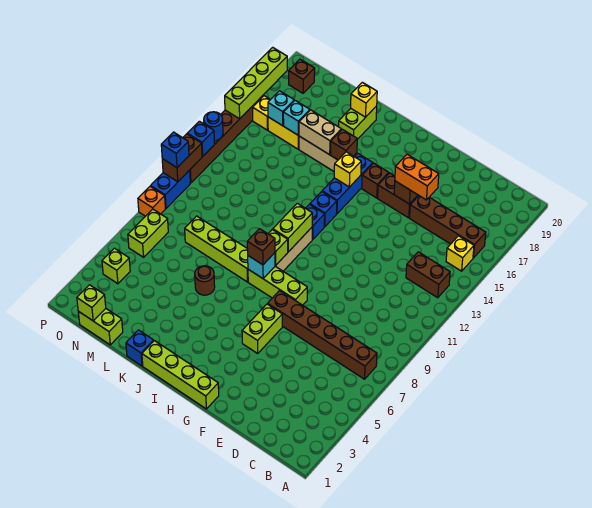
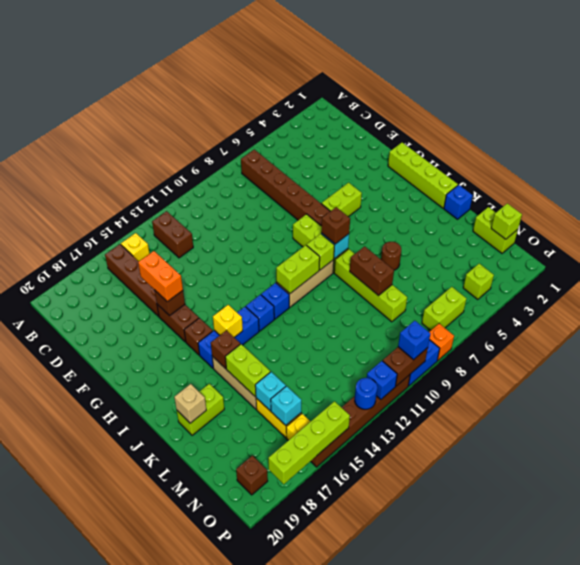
none -> brown brick K8:L8 level 2
tan brick K16:L16 level 2 -> lime brick K16:L16 level 2
yellow brick K19 level 2 -> tan brick K19 level 2

